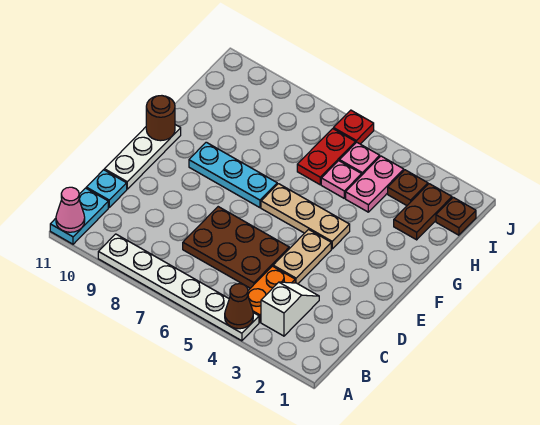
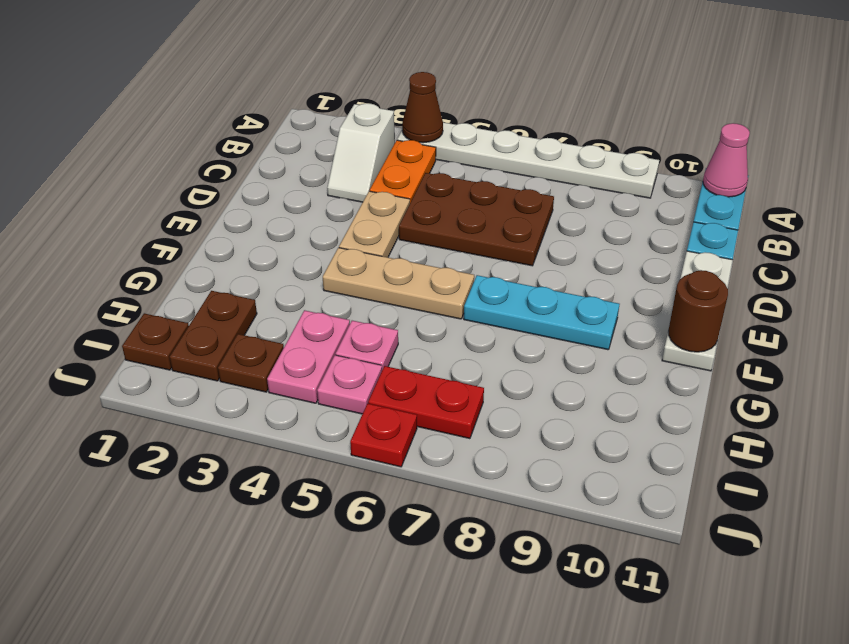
red plate H6:I6 level 1 -> red plate I6:I7 level 1

